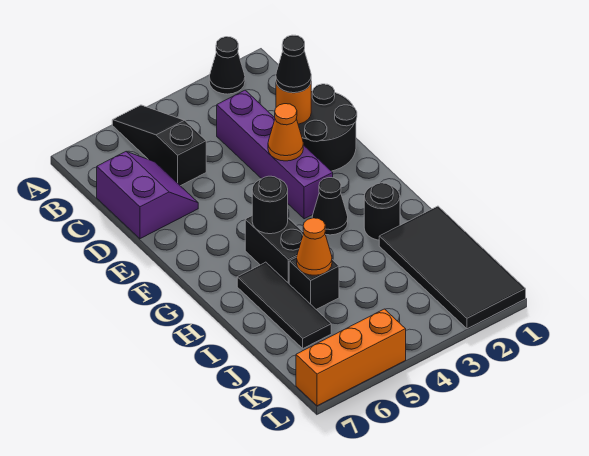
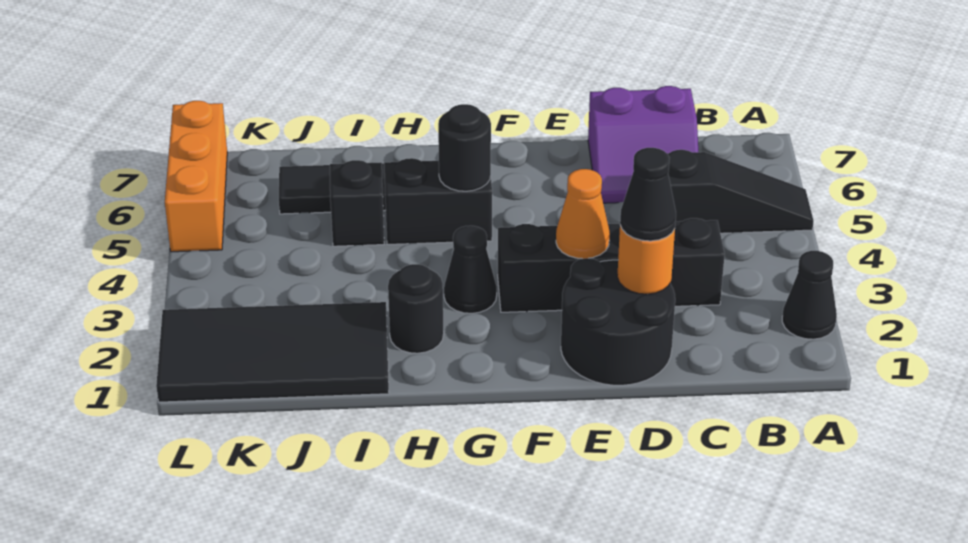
purple brick C3:F3 level 1 -> black brick C3:F3 level 1
orange cone I5 level 2 -> none

